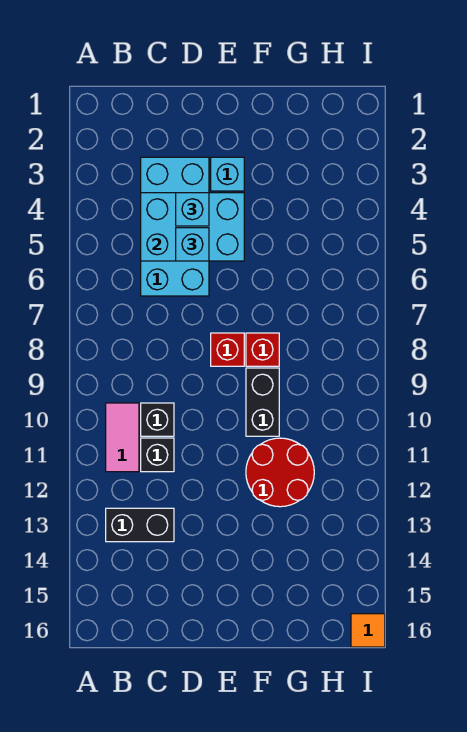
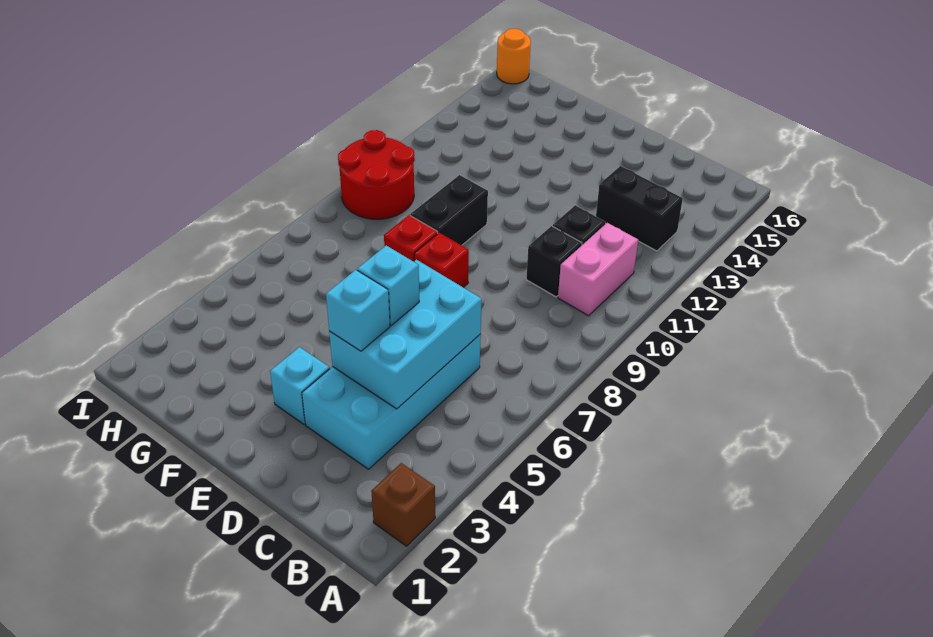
none -> brown brick A2 level 1
pink tile B10:B11 level 1 -> pink brick B10:B11 level 1
cyan brick C4:E5 level 2 -> cyan brick C4:D6 level 2
red round brick F11:G12 level 1 -> red round brick H9:I10 level 1
orange tile I16 level 1 -> orange round brick I16 level 1

